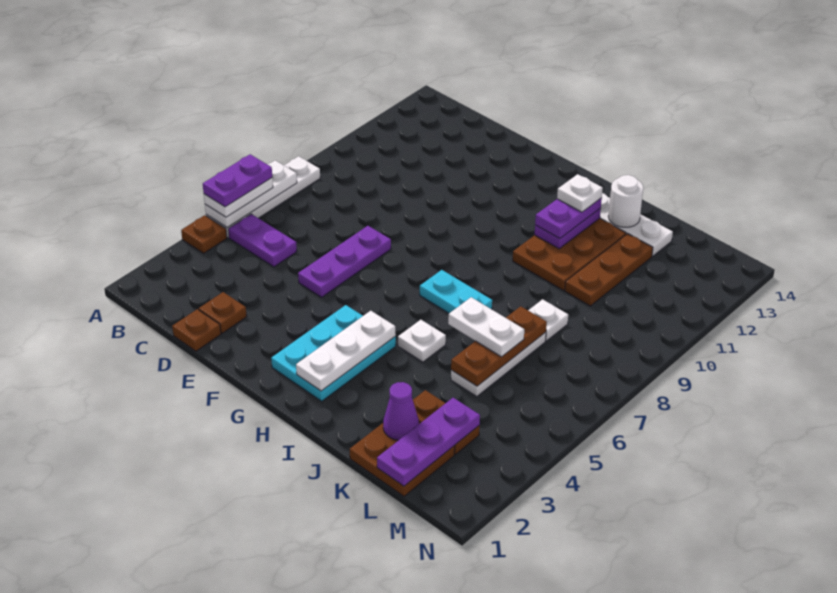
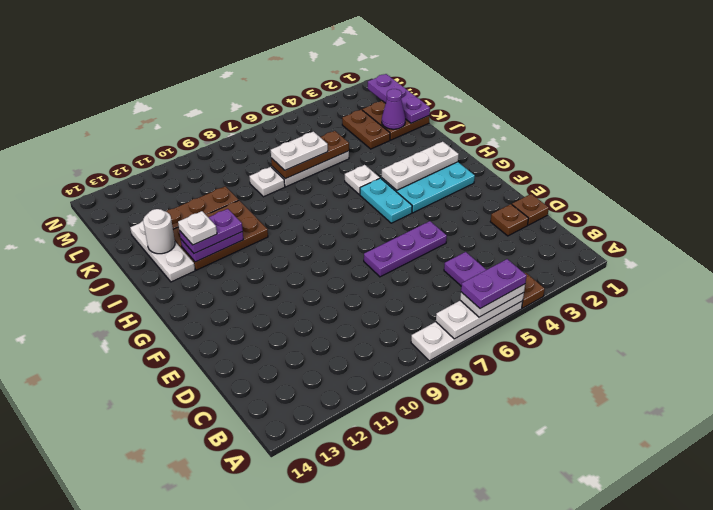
cyan plate H7:I7 level 1 -> cyan plate G5:H5 level 1
white plate J6:K6 level 3 -> white plate K6:K7 level 3
purple plate L1:L3 level 2 -> purple plate K1:M1 level 2

